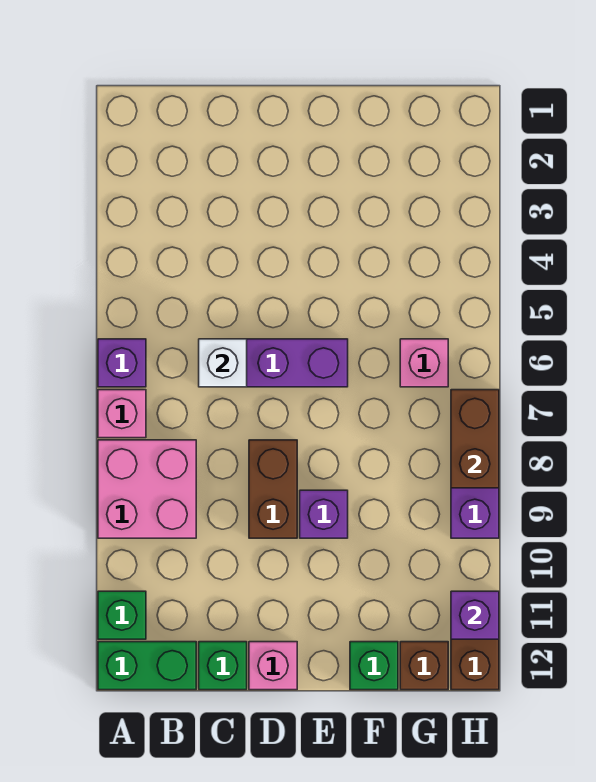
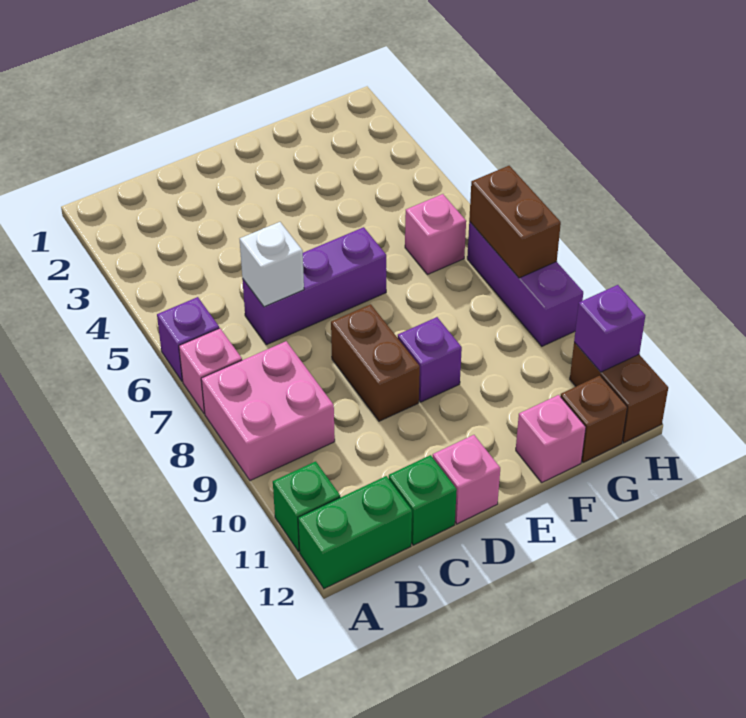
green brick F12 level 1 -> pink brick F12 level 1

